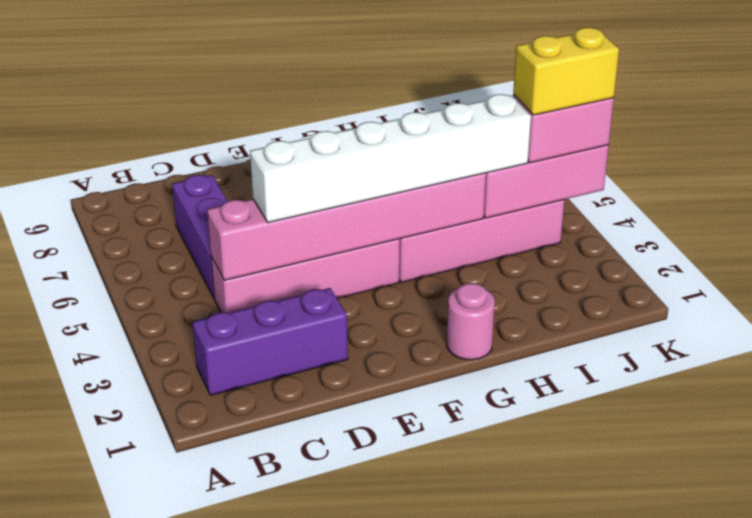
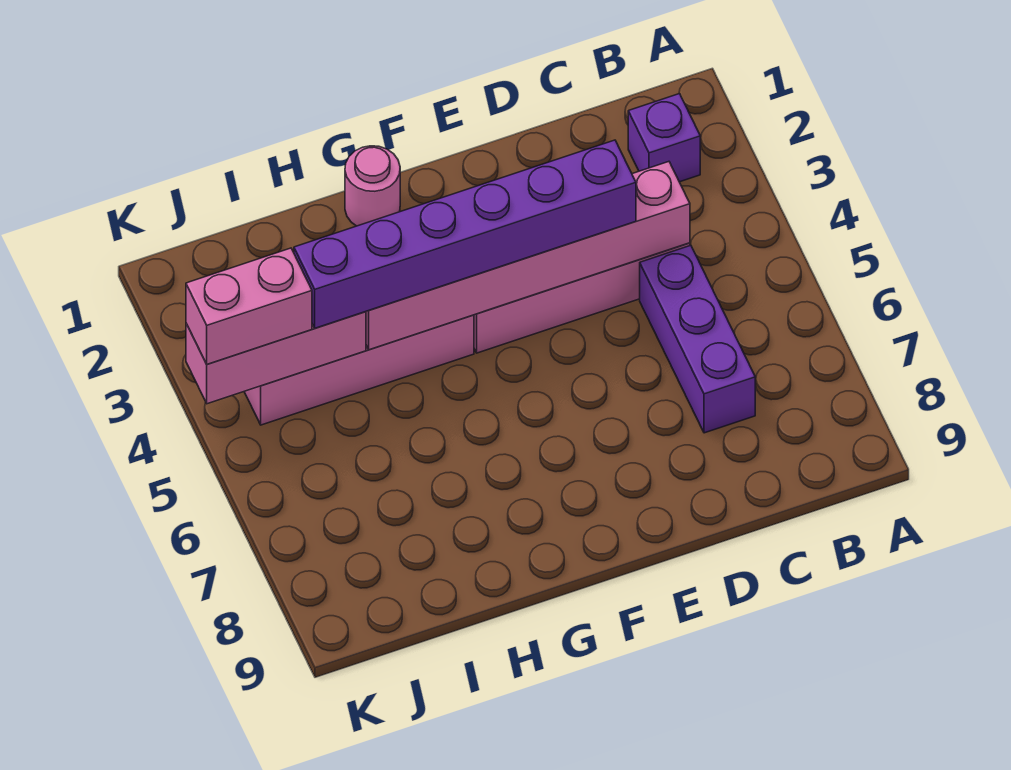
purple brick B2:D2 level 1 -> purple brick B2 level 1
white brick D4:I4 level 3 -> purple brick D4:I4 level 3
yellow brick J4:K4 level 4 -> none

